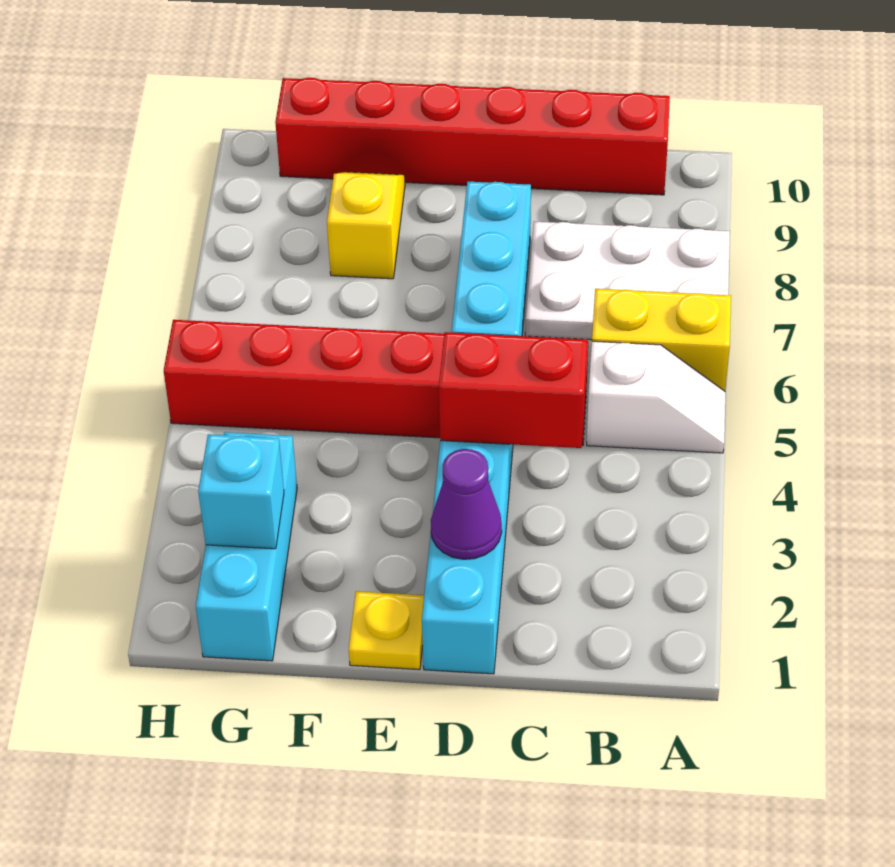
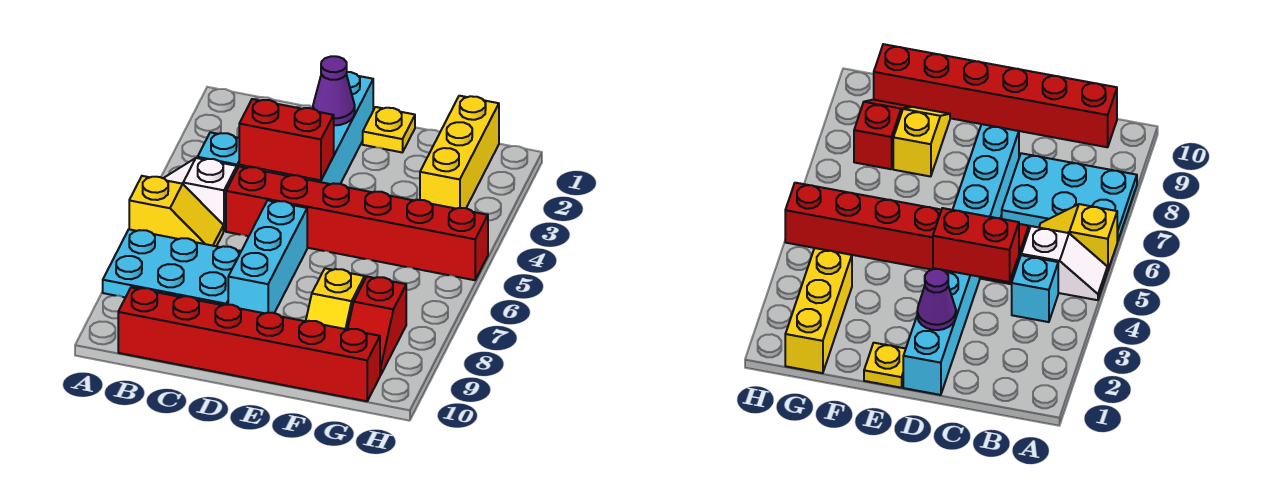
yellow brick A6:B6 level 1 -> yellow slope A6:B6 level 1 top A
white plate A7:C8 level 1 -> cyan plate A7:C8 level 1
cyan brick G1:G3 level 1 -> yellow brick G1:G3 level 1
cyan brick G2 level 2 -> cyan brick B4 level 1
none -> red slope G8:G9 level 1 top 8

